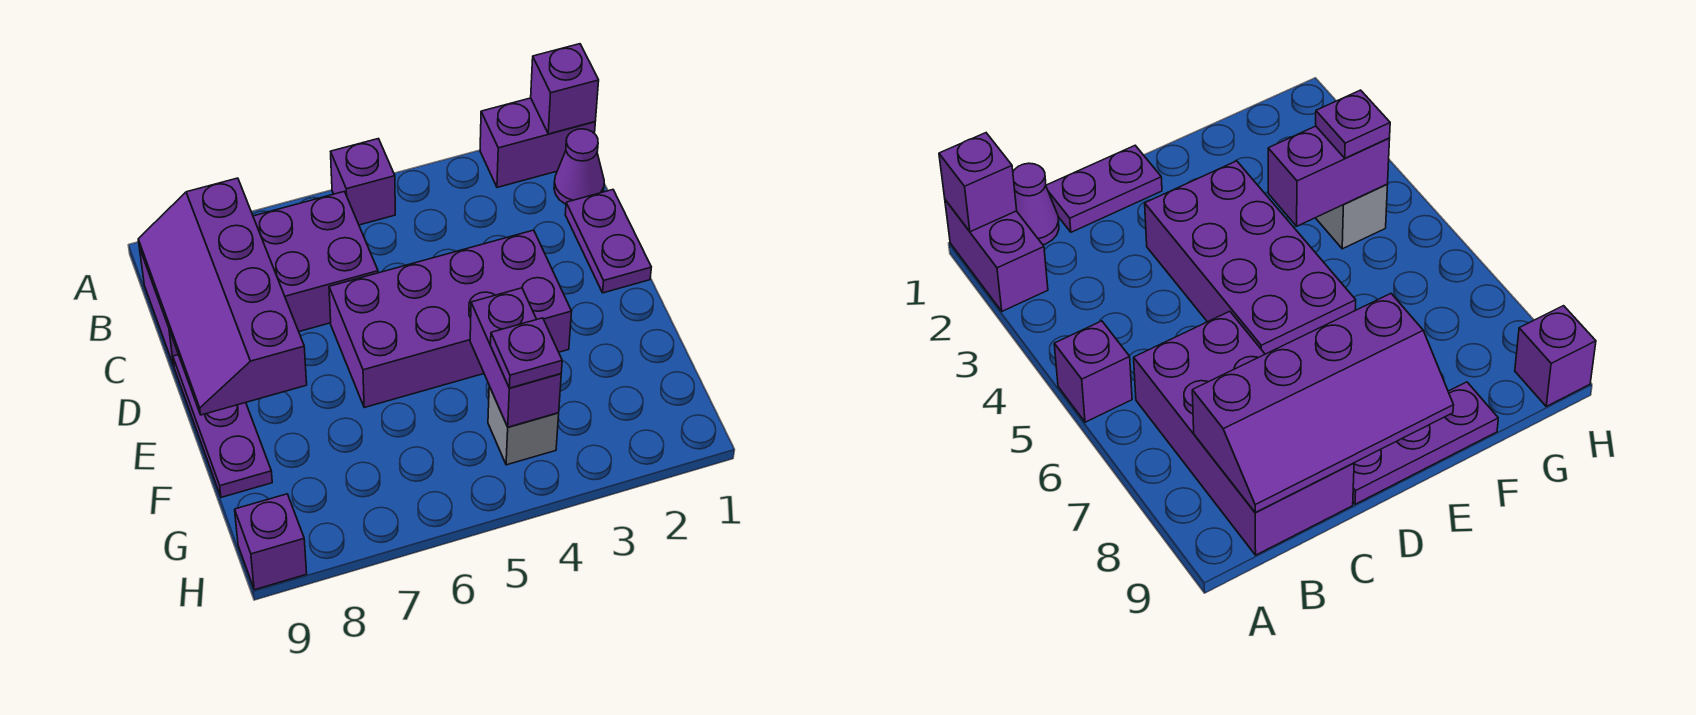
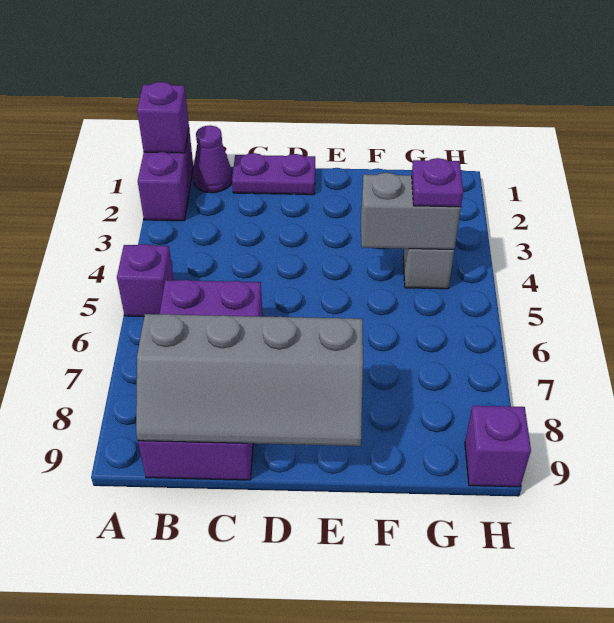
purple slope B8:E9 level 2 top 8 -> grey slope B8:E9 level 2 top 8
purple brick D3:E6 level 1 -> none
purple plate D9:F9 level 1 -> none
purple brick F4:G4 level 2 -> grey brick F4:G4 level 2

